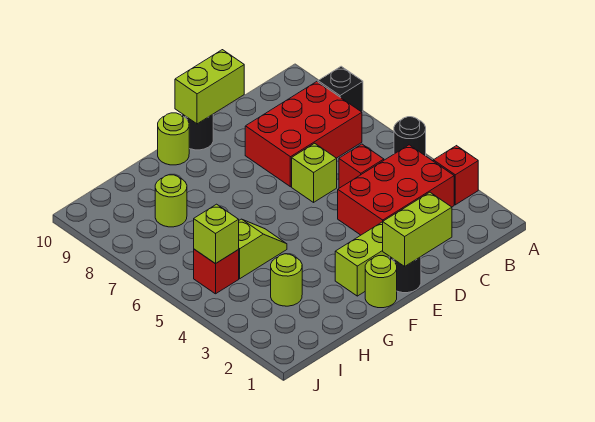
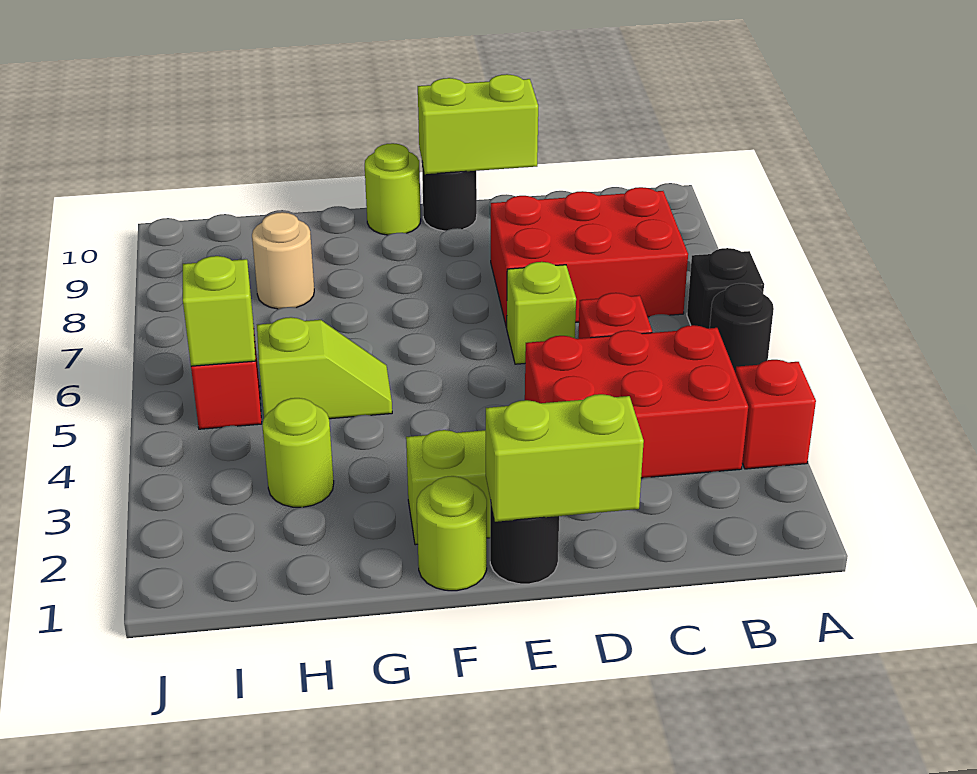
black brick A8 level 1 -> black brick A6 level 1
lime round brick H8 level 1 -> tan round brick H8 level 1

